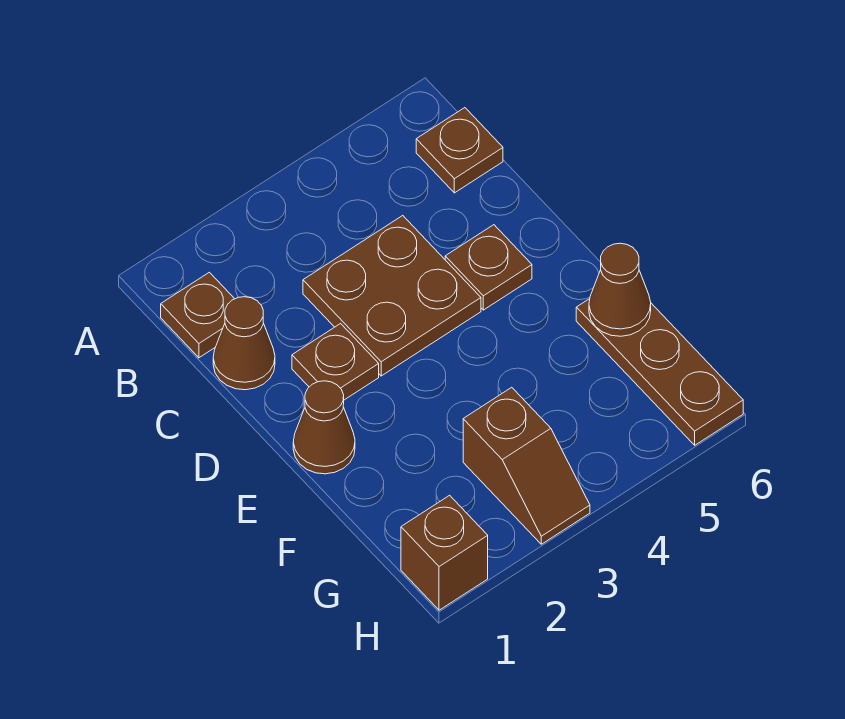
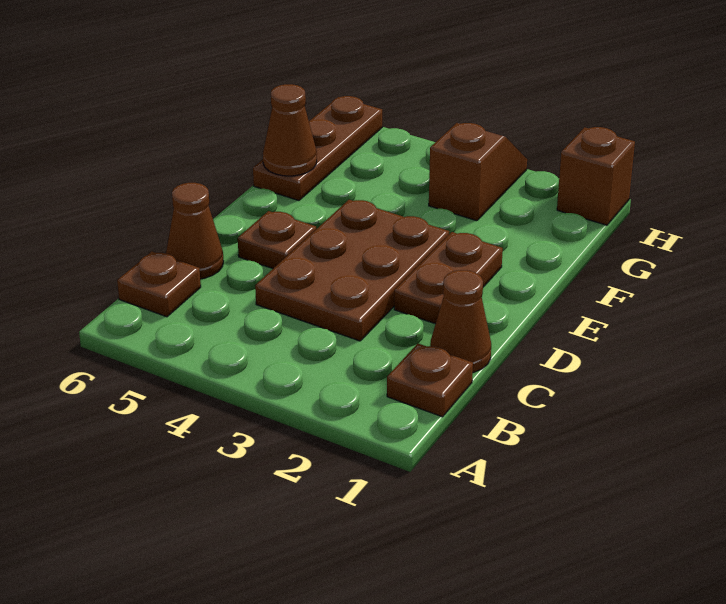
brown plate C3:D4 level 1 -> brown plate C3:E4 level 1
brown plate D2 level 1 -> brown plate D2:E2 level 1
brown cone E1 level 1 -> brown cone C6 level 1

